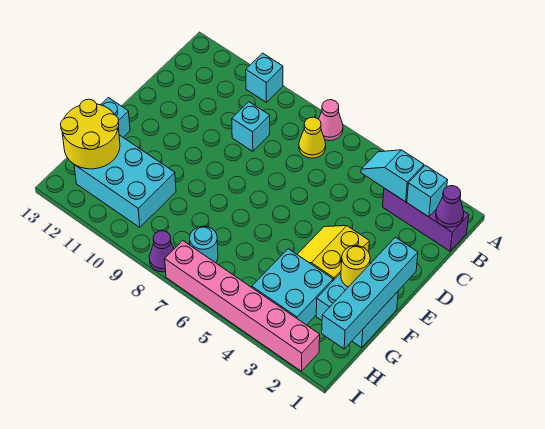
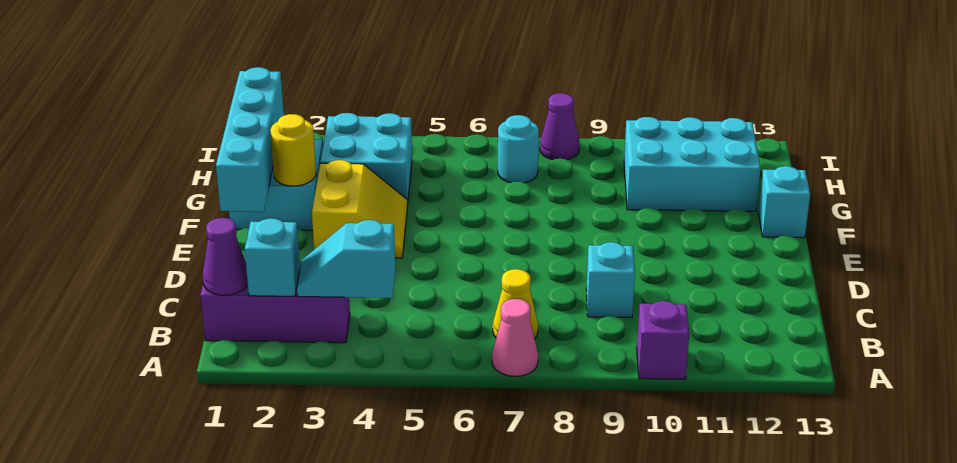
cyan brick A10 level 1 -> purple brick A10 level 1
cyan slope B3:B4 level 2 top 3 -> cyan slope B3:B4 level 2 top 4
yellow round brick G12:H13 level 2 -> none
pink brick I2:I7 level 1 -> none

